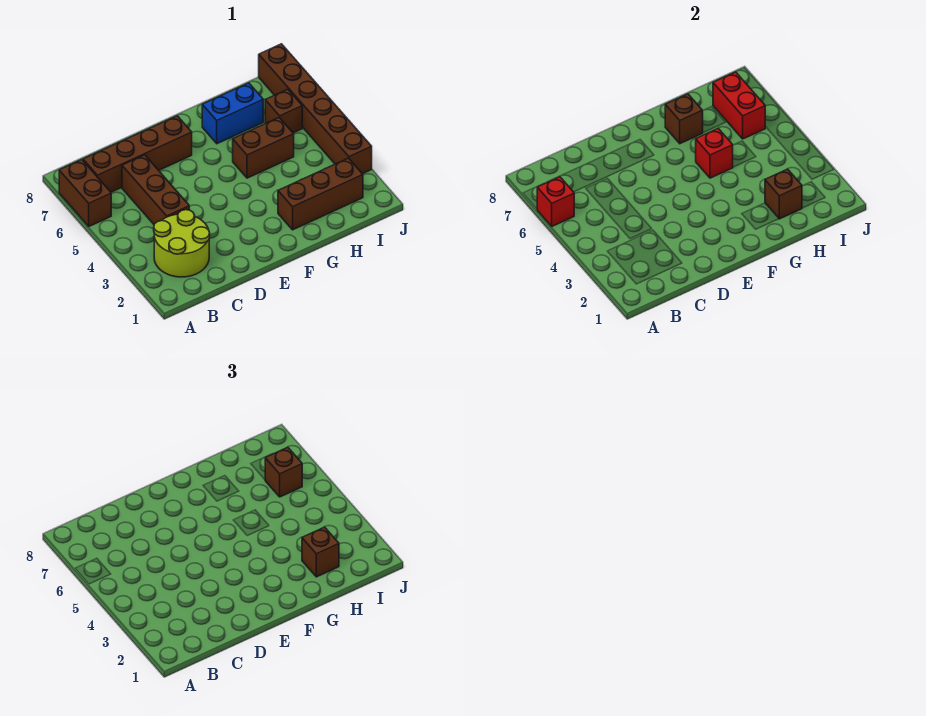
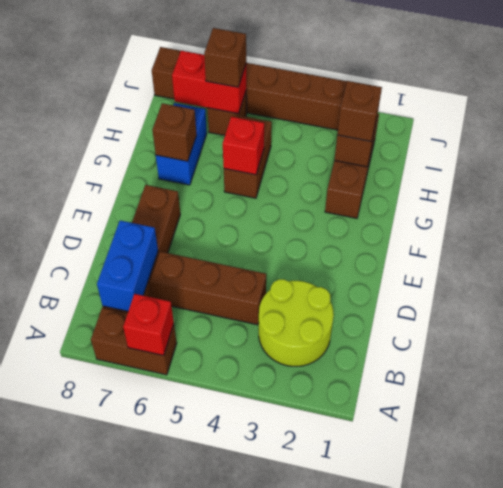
none -> blue brick B7:C7 level 2

